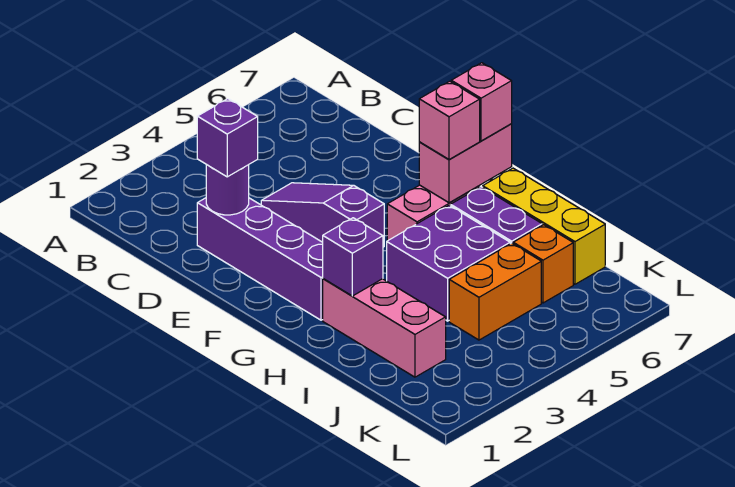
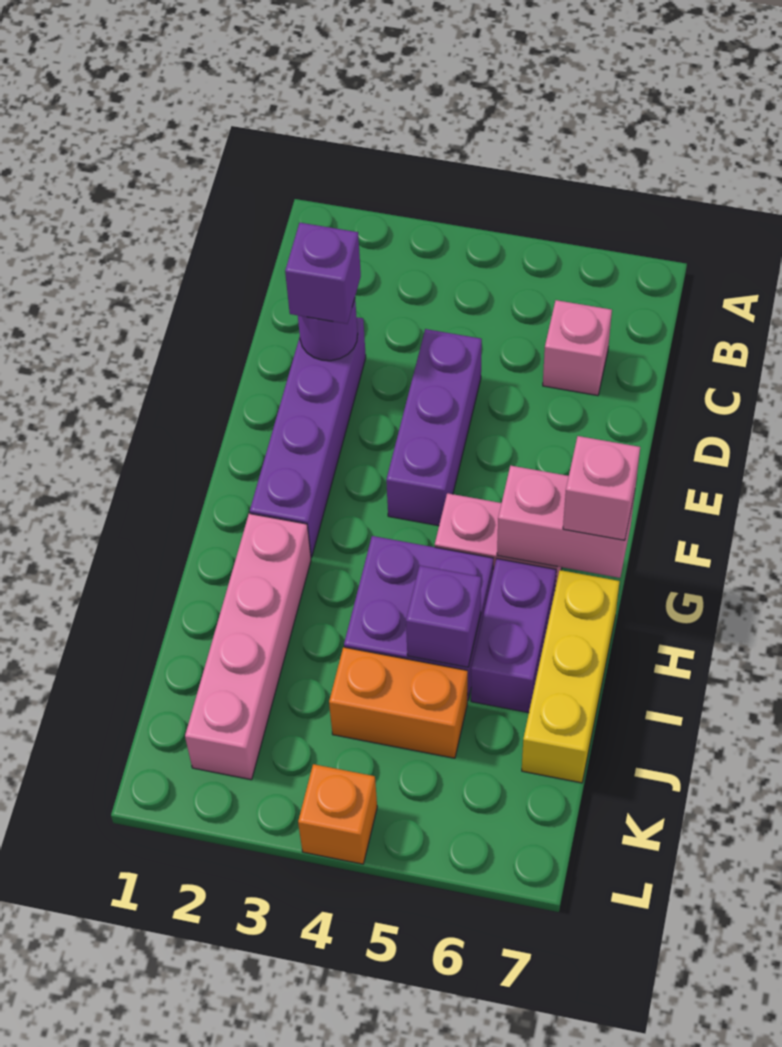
purple slope D4:F4 level 1 top F -> purple brick D4:F4 level 1
pink brick G6 level 3 -> pink brick C6 level 1
pink brick H2:J2 level 1 -> pink brick H2:K2 level 1
purple brick H2 level 2 -> purple brick I5 level 2
orange brick J6 level 1 -> orange brick L4 level 1

